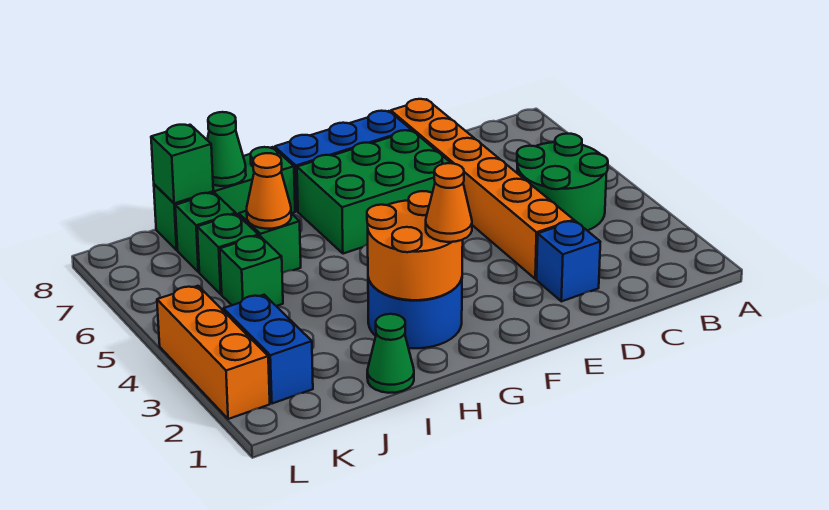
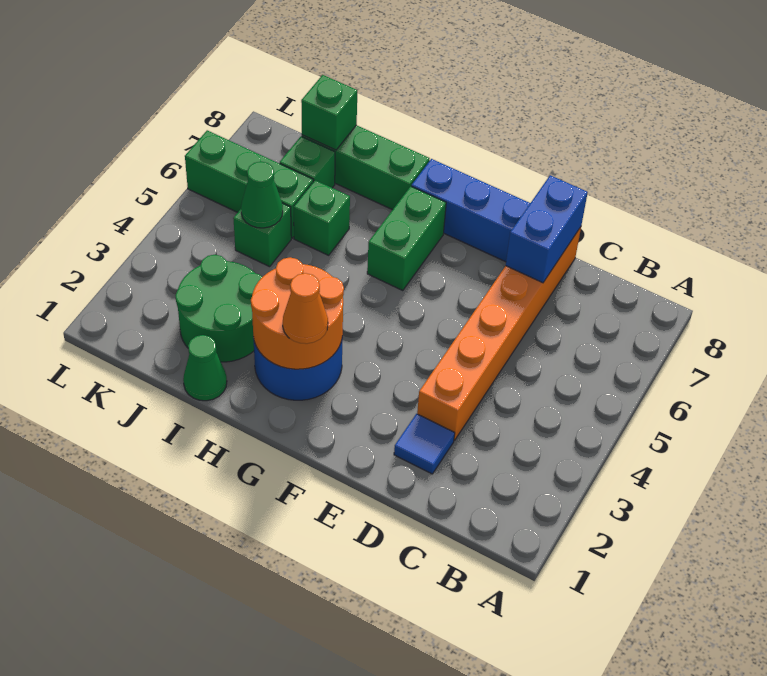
green round brick B4:C5 level 1 -> green round brick I2:J3 level 1
blue brick D2 level 1 -> blue tile D2 level 1
green brick E6:G7 level 1 -> green brick G6:G7 level 1
orange cone I6 level 2 -> none
green cone I8 level 2 -> green cone J5 level 2
green brick J6 level 1 -> green brick J6:L6 level 1
blue brick K2:K3 level 1 -> blue brick D7:D8 level 2
orange brick L2:L4 level 1 -> none

